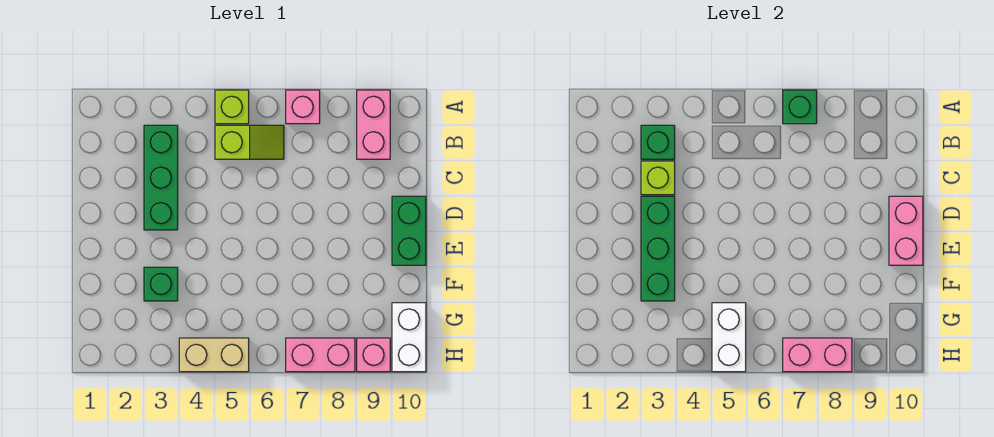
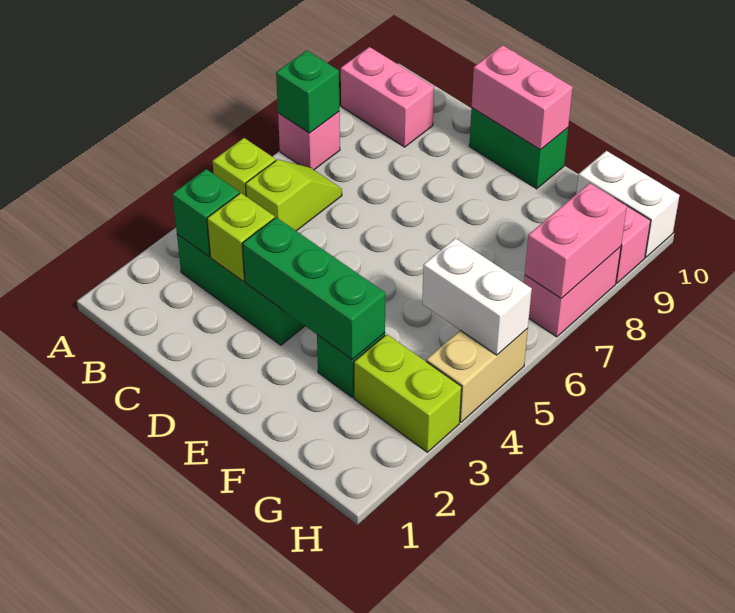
none -> lime brick G3:H3 level 1

